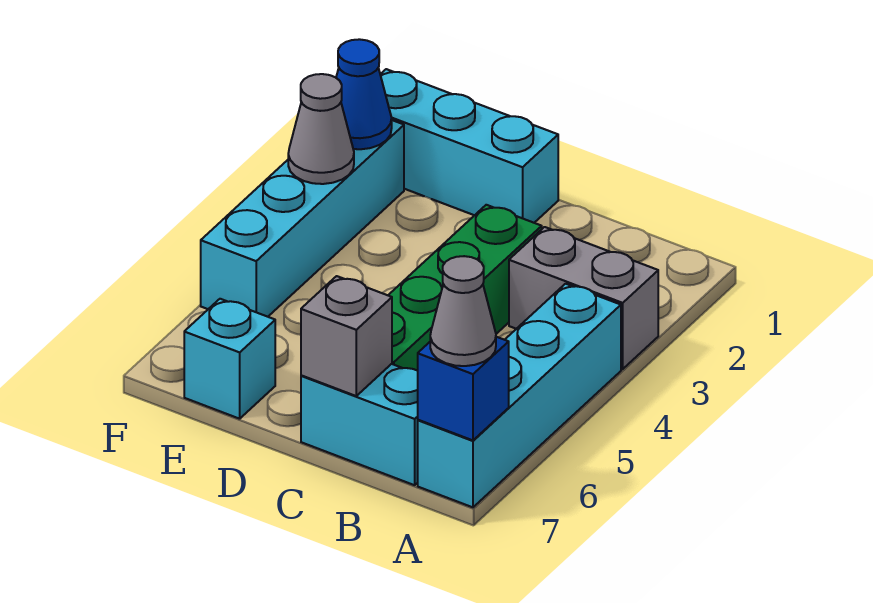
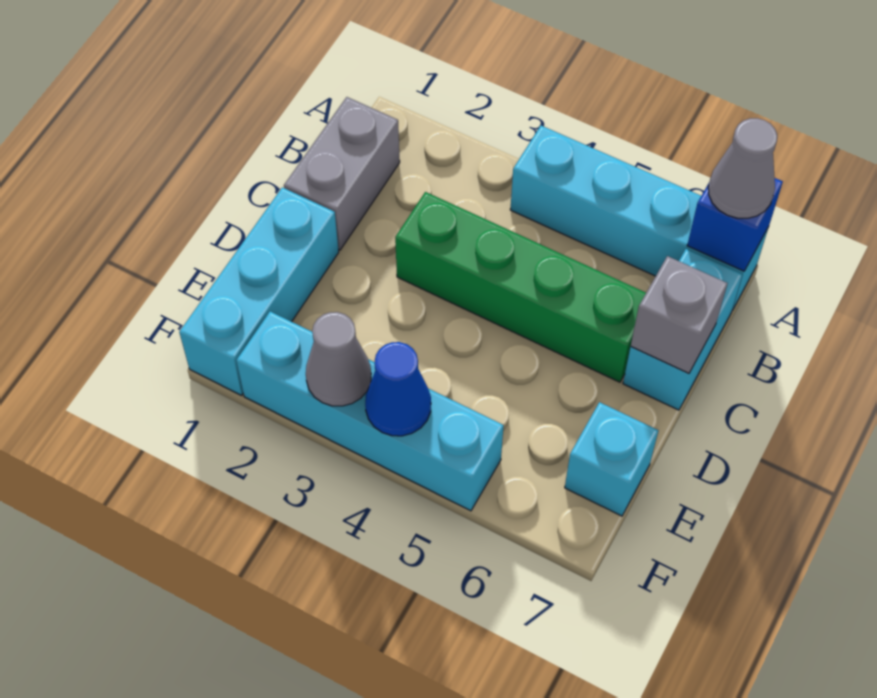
grey brick A3:B3 level 1 -> grey brick B1:C1 level 1
blue cone F2 level 2 -> blue cone F4 level 2

